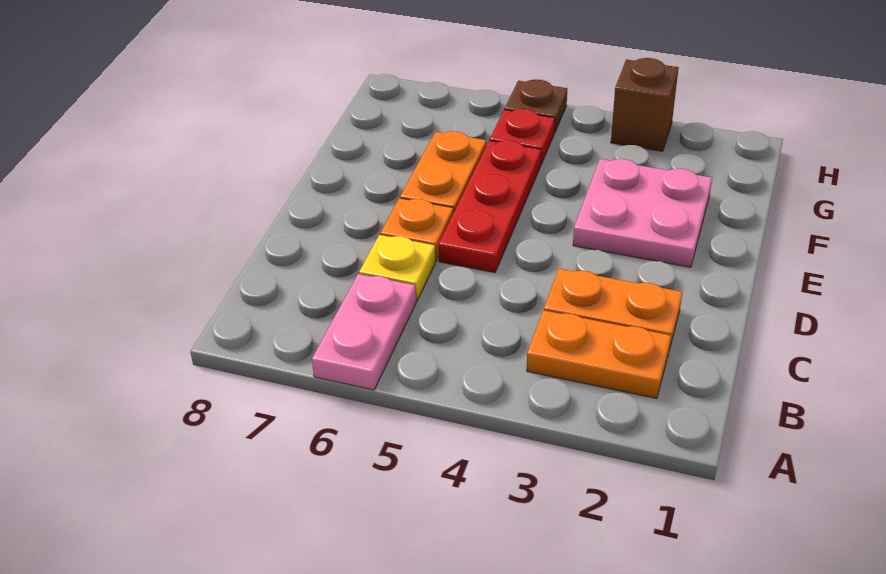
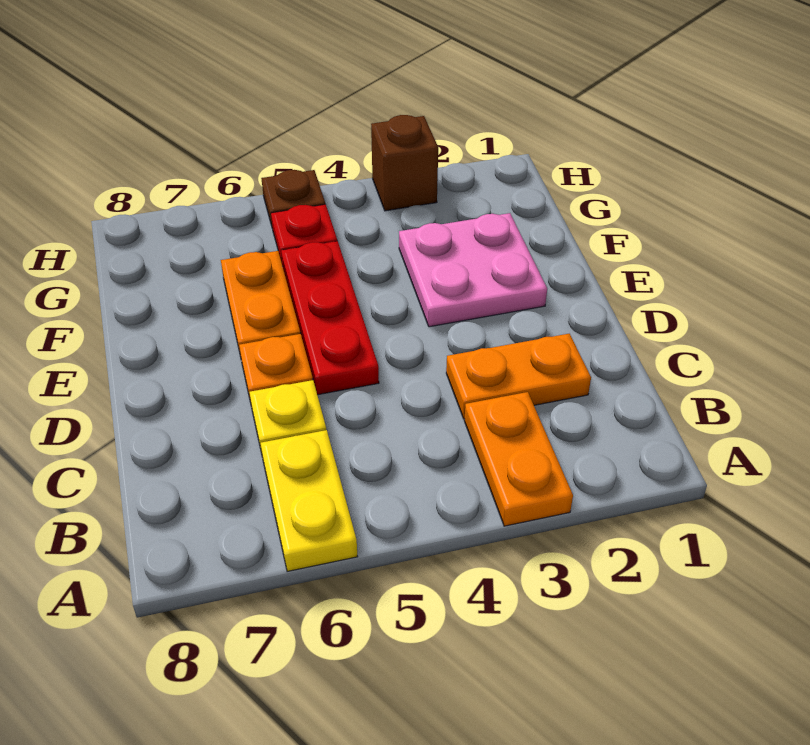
pink plate A6:B6 level 1 -> yellow plate A6:B6 level 1
orange plate B2:B3 level 1 -> orange plate A3:B3 level 1

